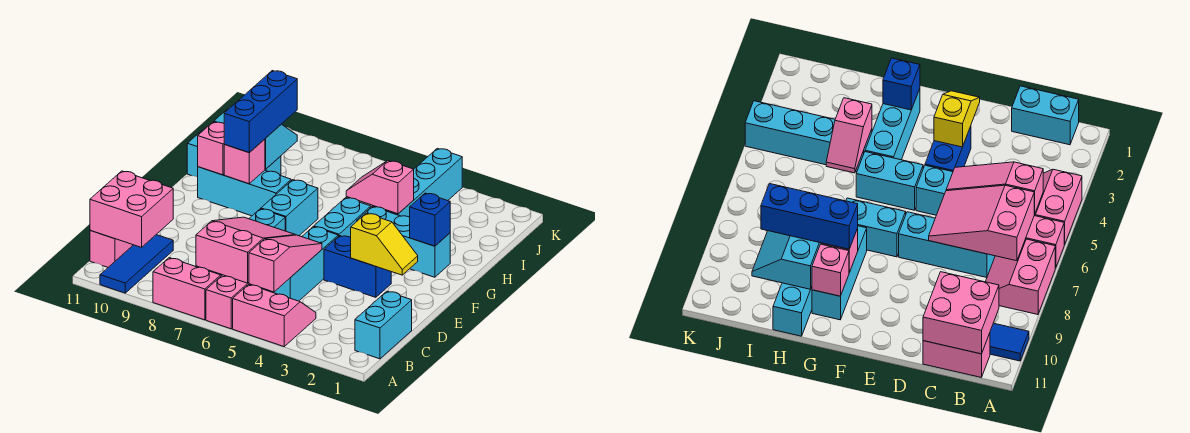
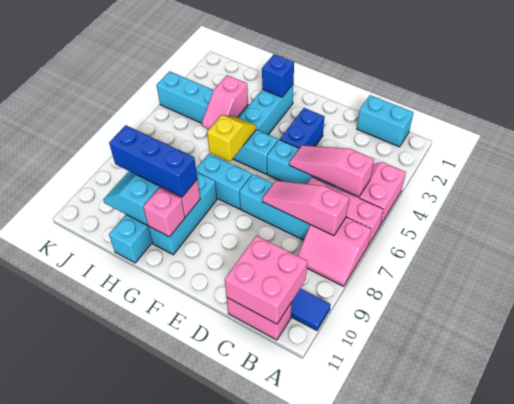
pink slope A7:B8 level 1 top A -> pink slope A7:B8 level 1 top 7
pink slope B6:D7 level 2 top B -> pink slope B7:D7 level 2 top B
yellow slope E2:E3 level 2 top 3 -> yellow slope G5:G6 level 2 top 6

